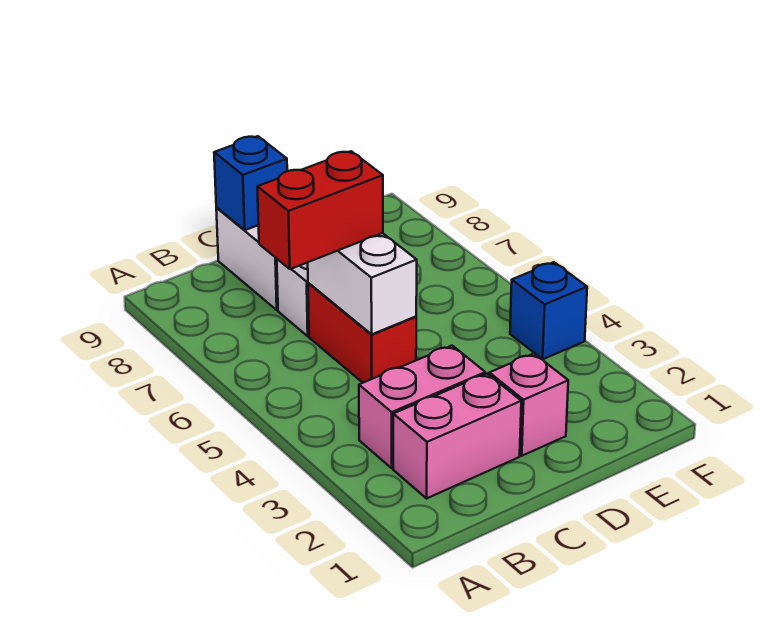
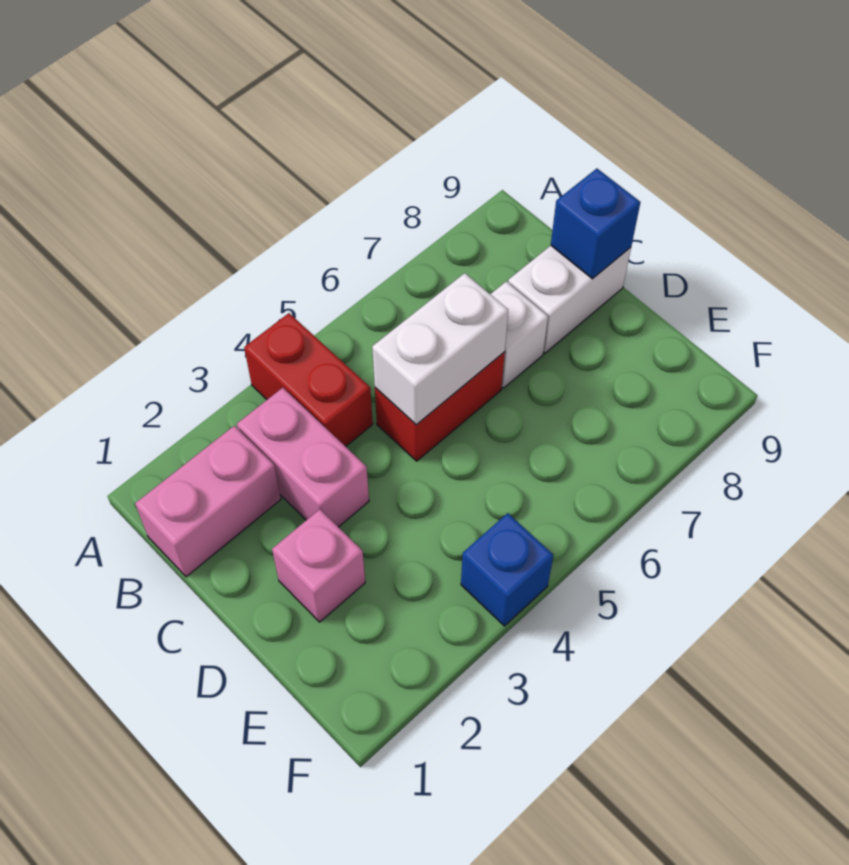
pink brick B2:C2 level 1 -> pink brick B1:B2 level 1
red brick B6:C6 level 3 -> red brick A4:B4 level 1

